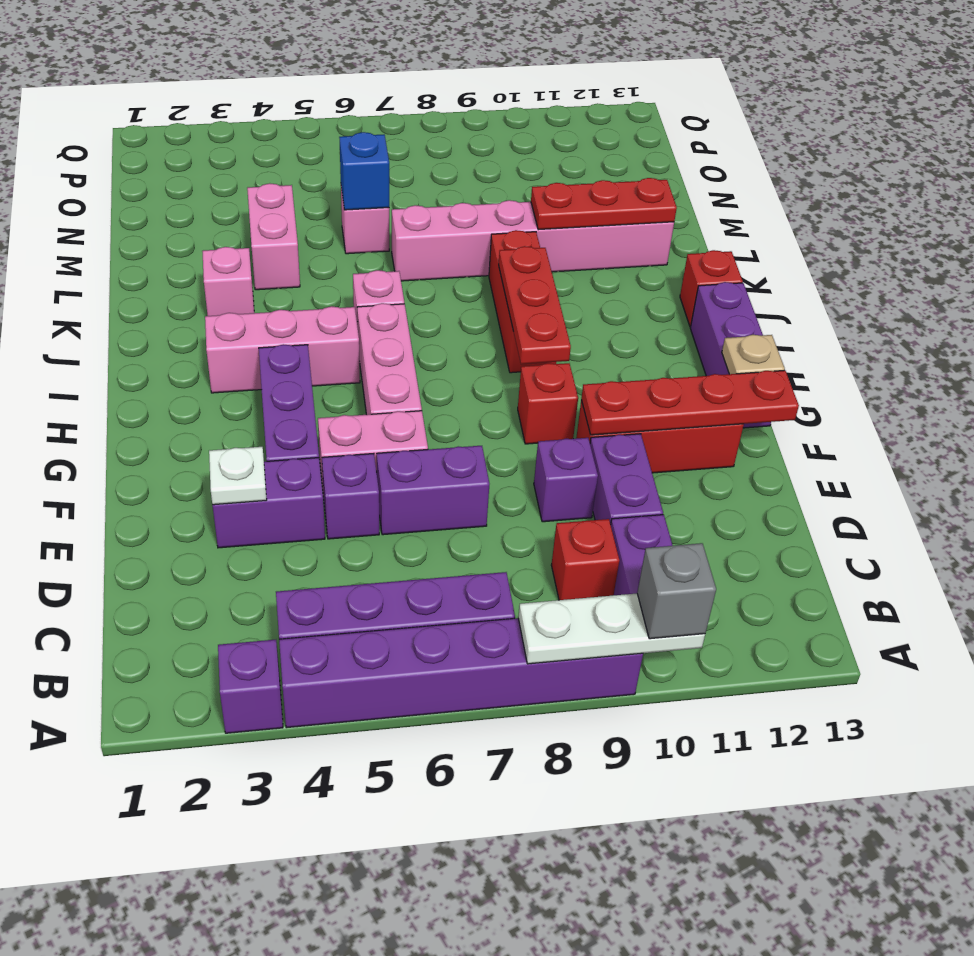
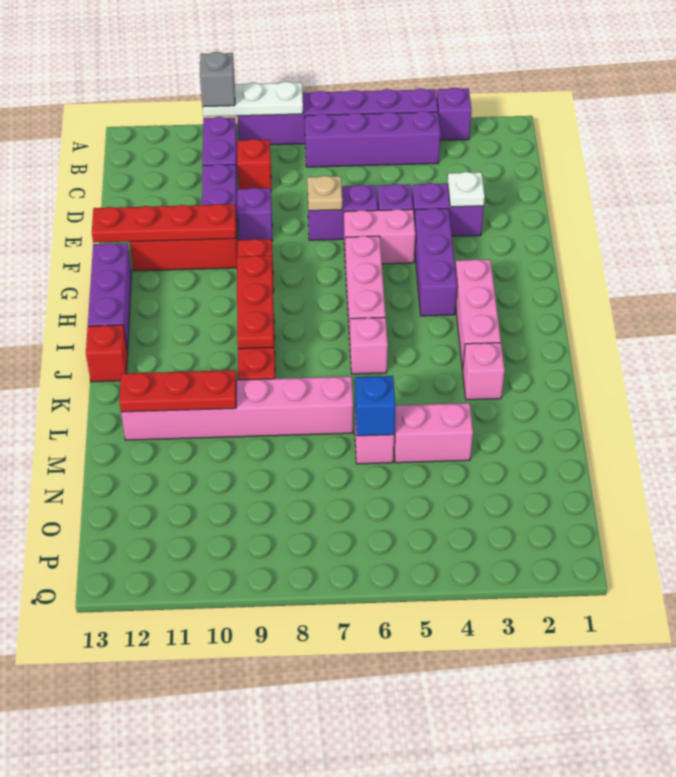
tan plate G13 level 2 -> tan plate E7 level 2
pink brick I3:I5 level 1 -> pink brick H3:J3 level 1
pink brick L4:M4 level 1 -> pink brick M4:M5 level 1

